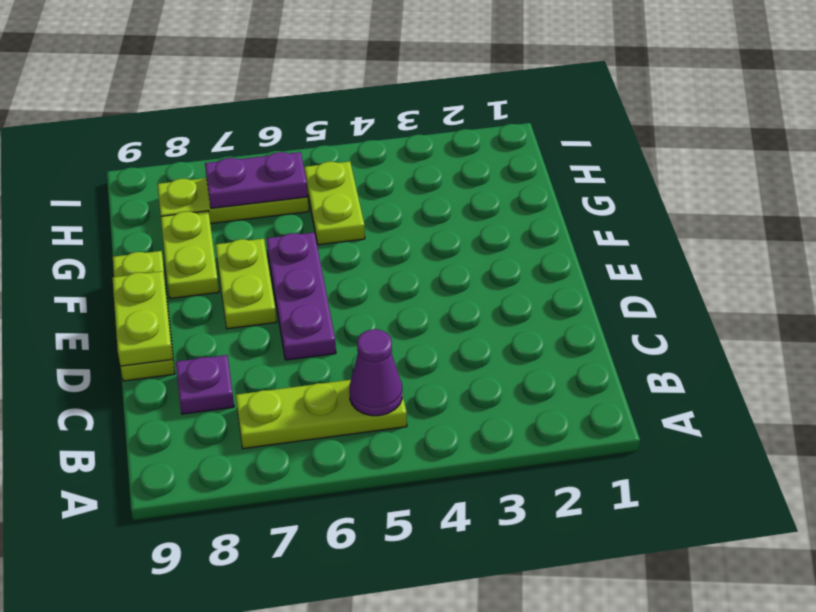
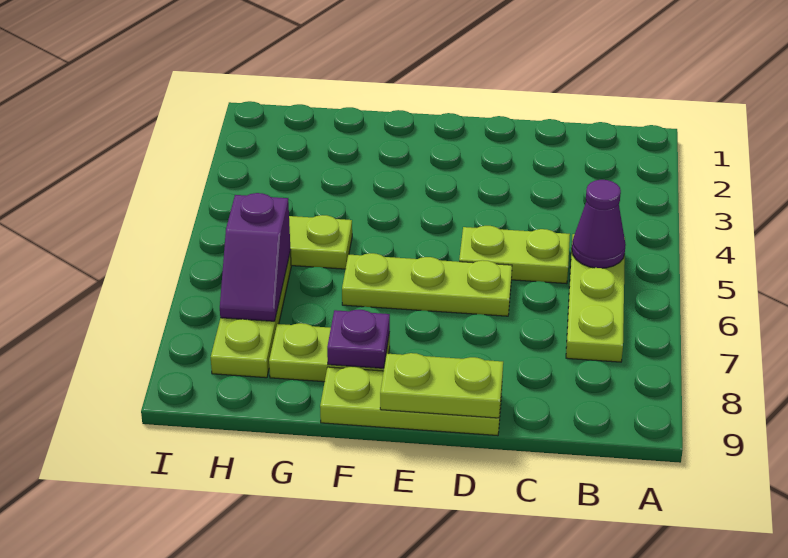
purple plate C8 level 1 -> purple plate F8 level 2
purple plate D6:F6 level 1 -> lime plate D6:F6 level 1
lime plate E7:F7 level 1 -> lime plate C5:D5 level 1
purple plate H6:H7 level 2 -> purple slope H6:H7 level 2 top 6

